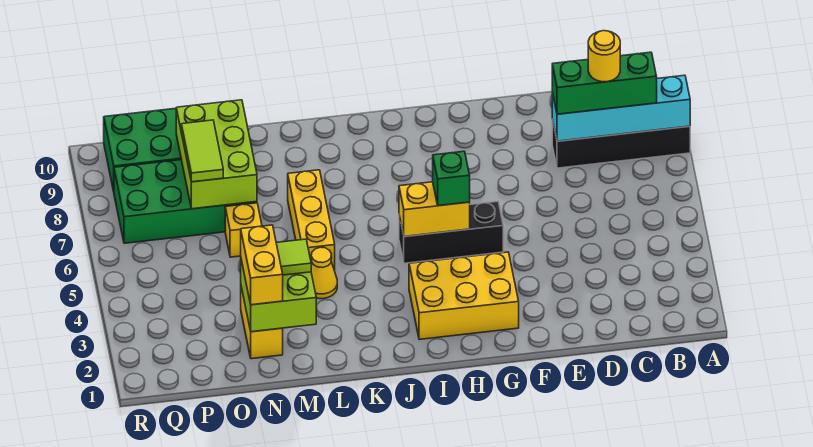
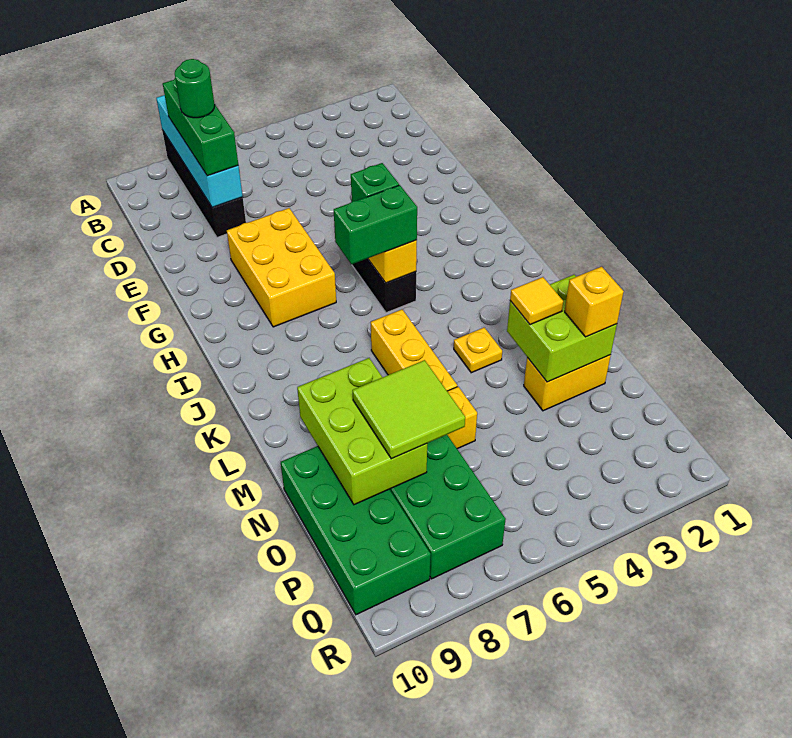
yellow round brick C8 level 4 -> green round brick C8 level 4
yellow brick G2:I3 level 1 -> yellow brick F7:H8 level 1
none -> green brick I5:I6 level 3
yellow cone L4 level 1 -> yellow plate L4 level 1
yellow brick L5:L7 level 1 -> yellow brick K6:M6 level 1
lime tile M3 level 3 -> yellow tile M3 level 3
yellow brick N2:N3 level 3 -> yellow brick N2 level 3
lime brick N7:O9 level 2 -> lime brick M8:O9 level 2
lime tile O7:O8 level 3 -> lime tile N7:O8 level 3

